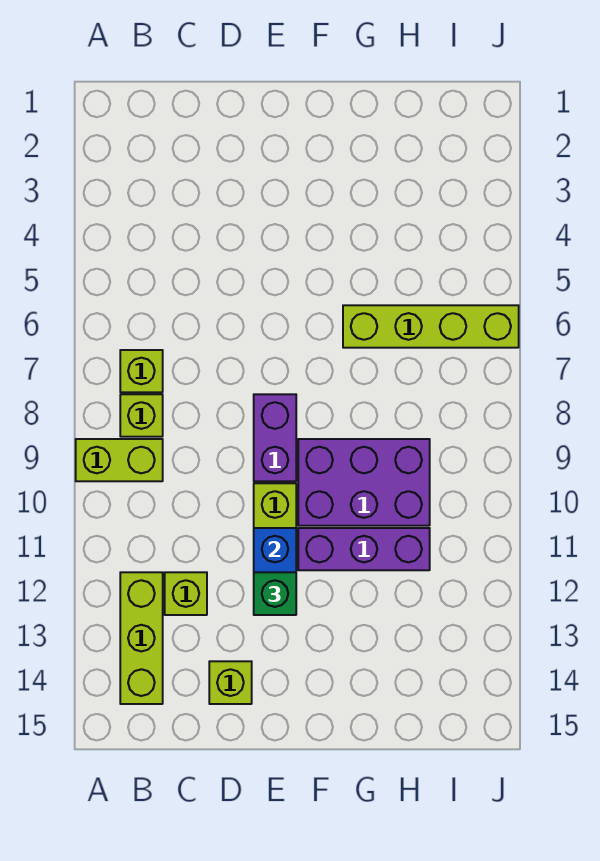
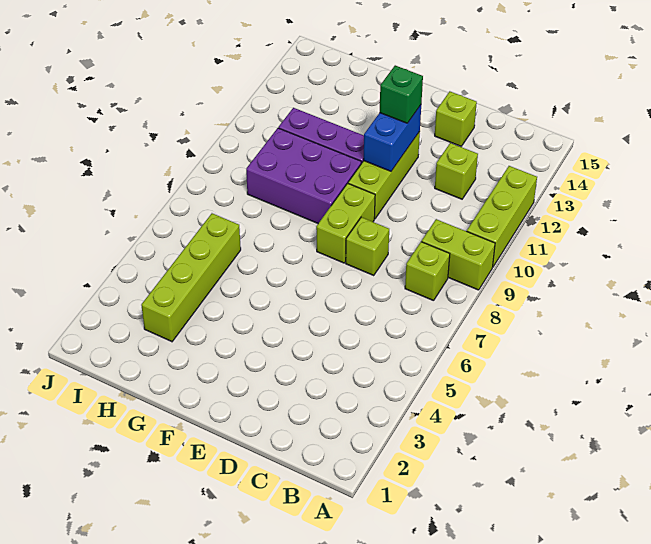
lime brick B7 level 1 -> lime brick D8 level 1
lime brick B12:B14 level 1 -> lime brick A10:A12 level 1
purple brick E8:E9 level 1 -> lime brick E8:E9 level 1
lime brick G6:J6 level 1 -> lime brick H3:H6 level 1

